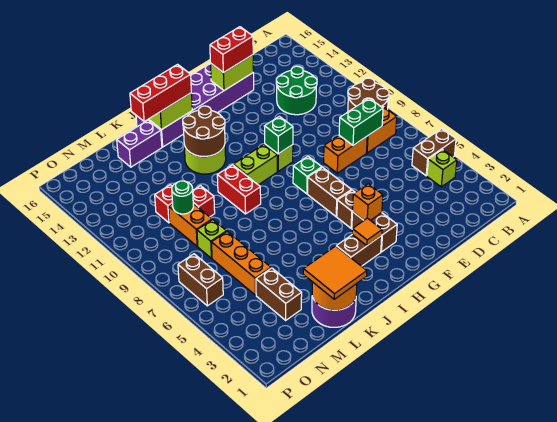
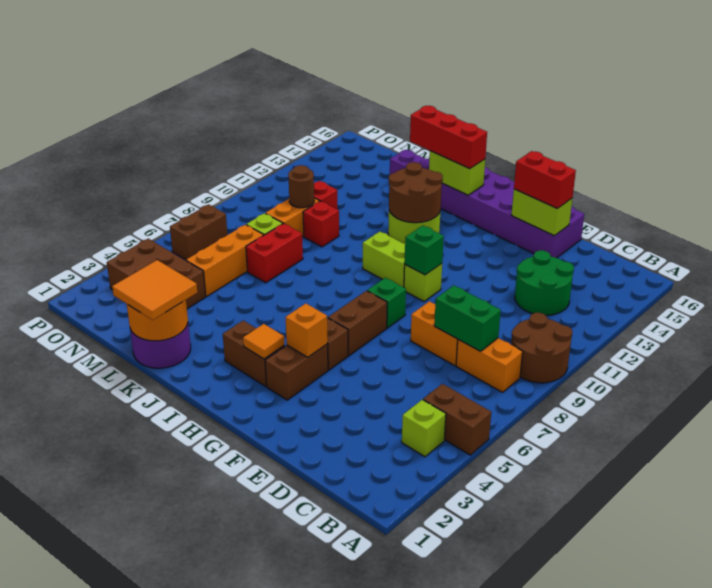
red brick J9:J10 level 1 -> red brick L7:L8 level 1
brown brick M3:M4 level 1 -> brown brick M3:O4 level 1
green round brick M10 level 2 -> brown round brick M10 level 2

